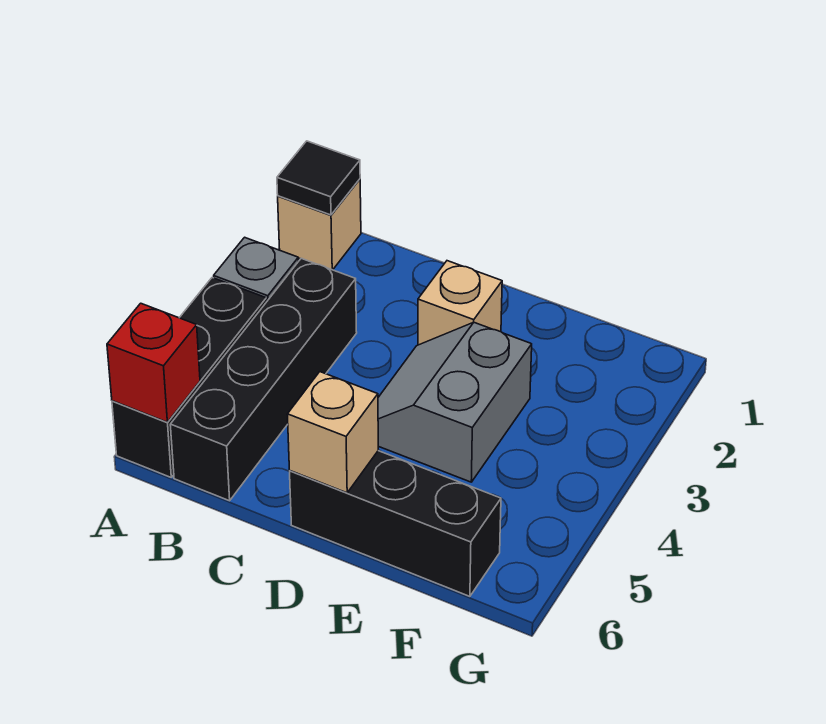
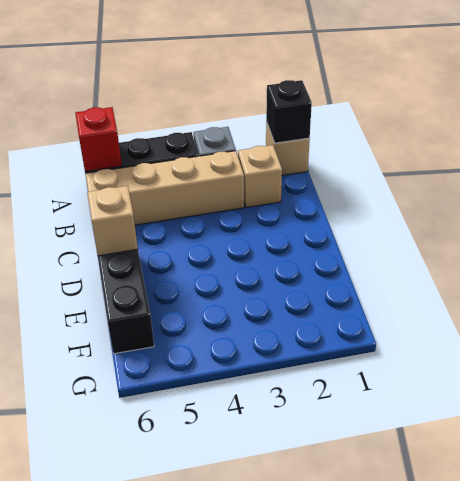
black tile A1 level 2 -> black brick A1 level 2
black brick B3:B6 level 1 -> tan brick B3:B6 level 1
tan brick D2 level 1 -> tan brick B2 level 1
grey slope D3:E4 level 1 top E -> none

